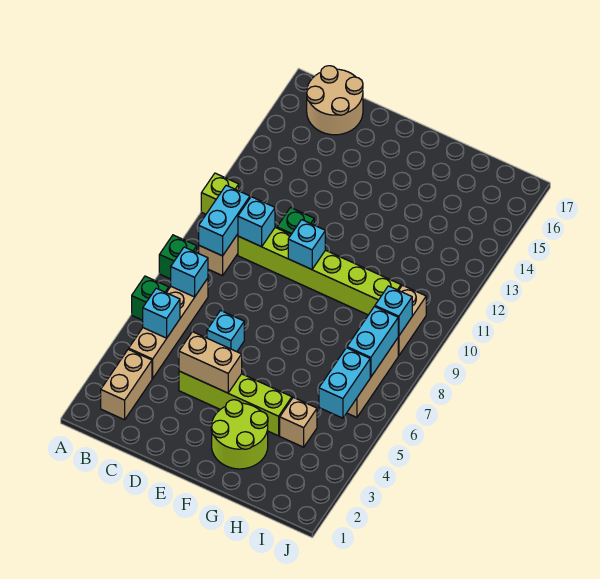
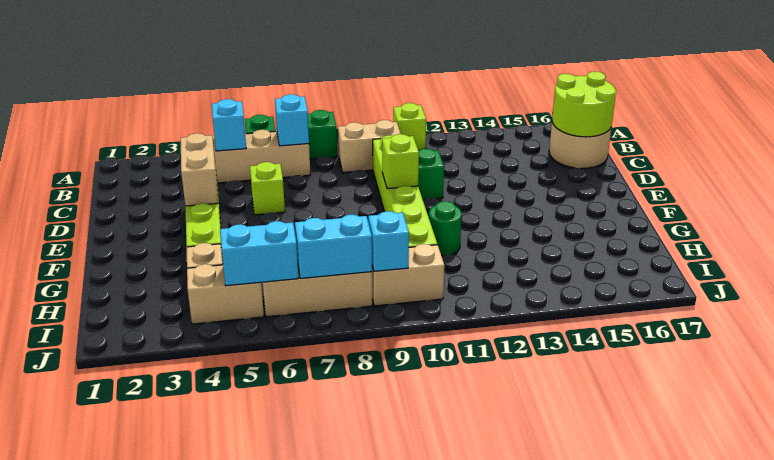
tan brick B2:B3 level 1 -> tan brick I4:I5 level 1
cyan brick B9:B10 level 2 -> none
cyan brick C10 level 2 -> none
cyan brick D6 level 1 -> lime brick D6 level 1
cyan brick E10 level 2 -> lime brick E10 level 2
lime round brick F2:G3 level 1 -> lime round brick B16:C17 level 2
none -> green round brick G11 level 1

